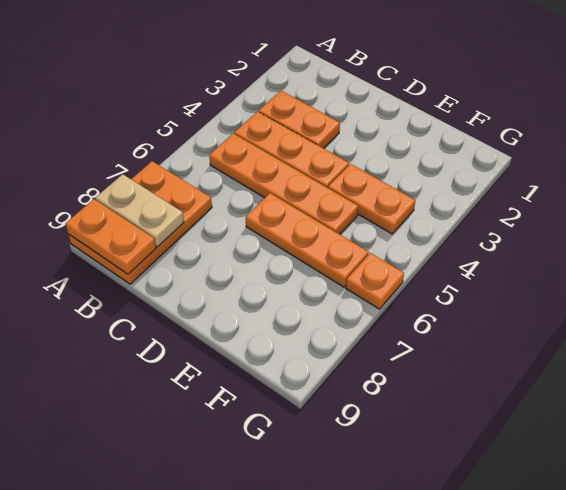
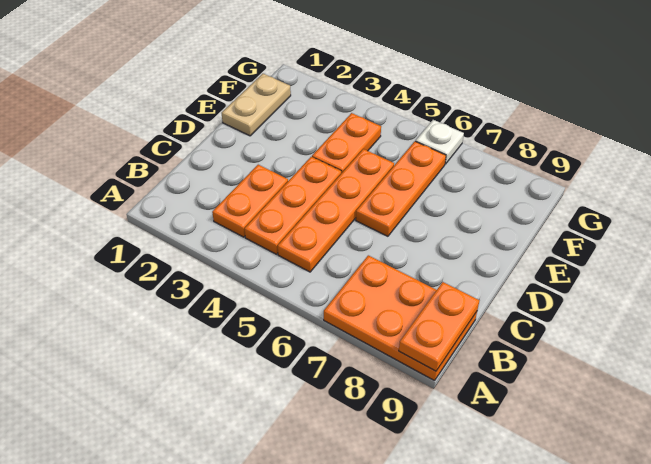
tan plate A8:B8 level 2 -> tan plate E1:F1 level 1
orange plate G6 level 1 -> white plate G6 level 1

